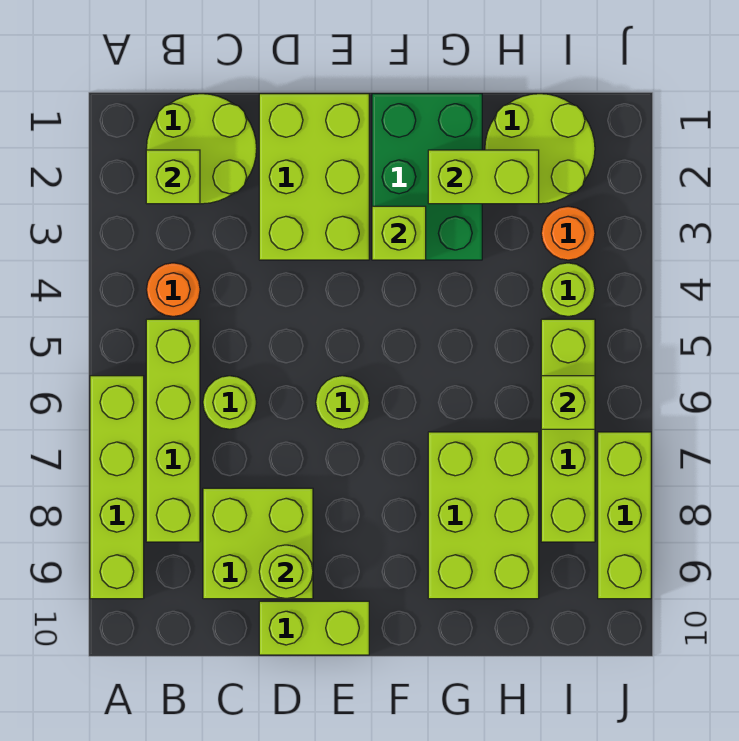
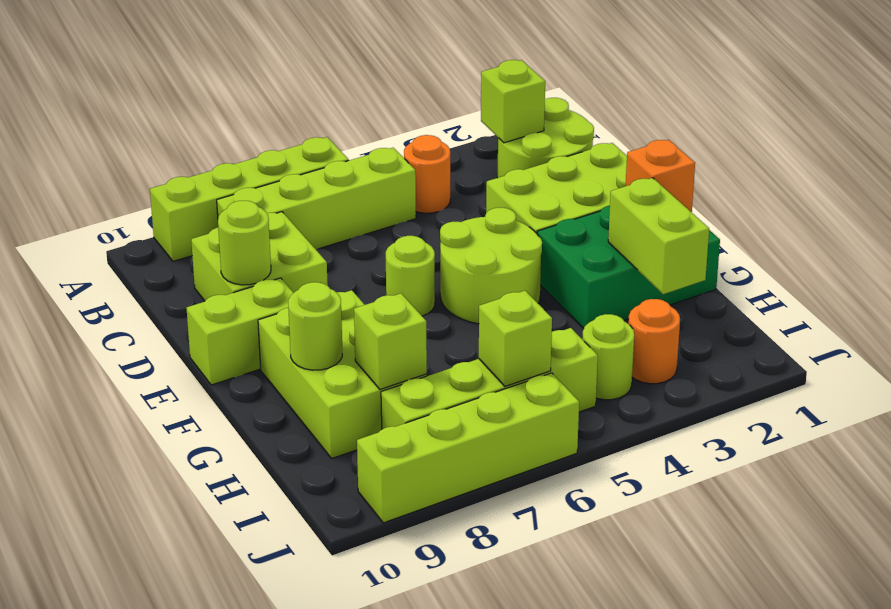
lime round brick C6 level 1 -> lime round brick G9 level 2
lime brick D10:E10 level 1 -> lime brick E9:E10 level 1
none -> orange brick F1 level 2
lime brick F3 level 2 -> lime brick H8 level 2
lime brick G7:H9 level 1 -> lime brick F8:H9 level 1
lime round brick H1:I2 level 1 -> lime round brick E4:F5 level 1
lime brick J7:J9 level 1 -> lime brick J6:J9 level 1

